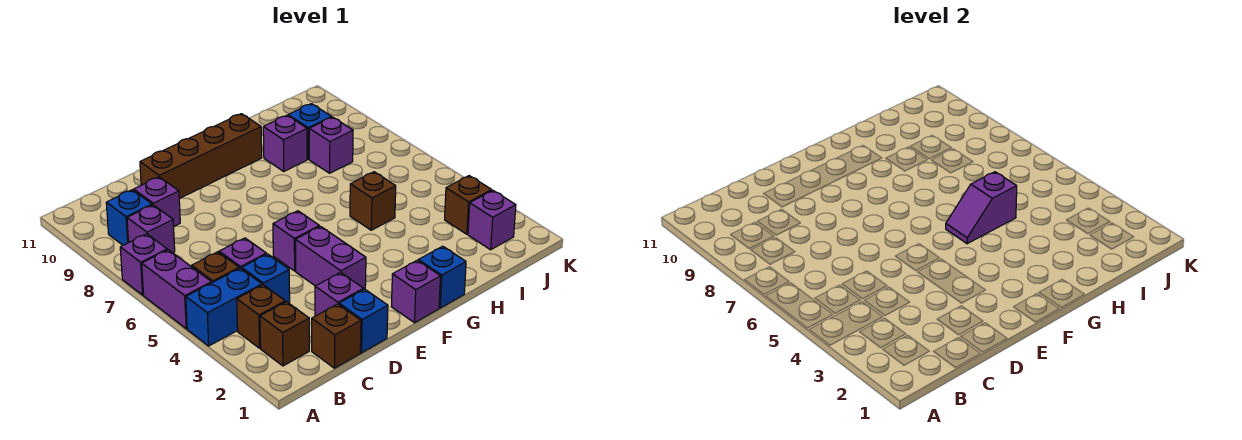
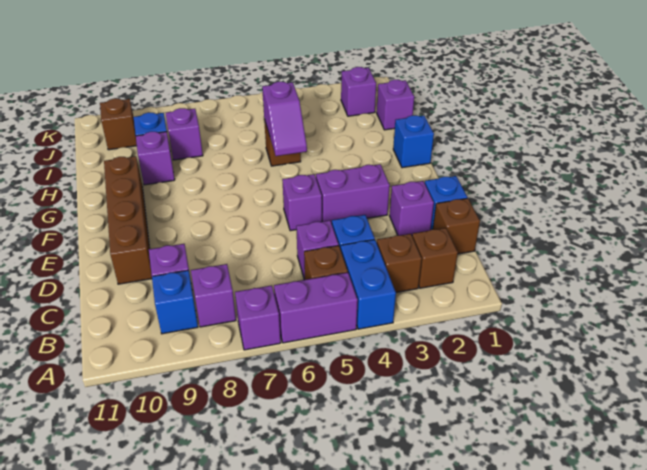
purple brick F1 level 1 -> purple brick I1 level 1
brown brick J3 level 1 -> brown brick J10 level 1

